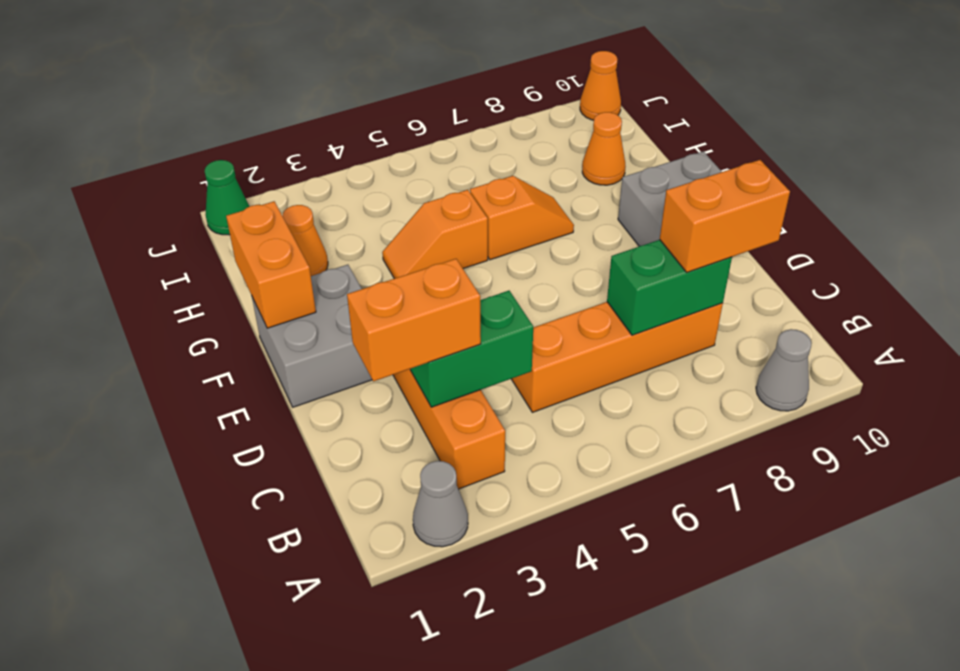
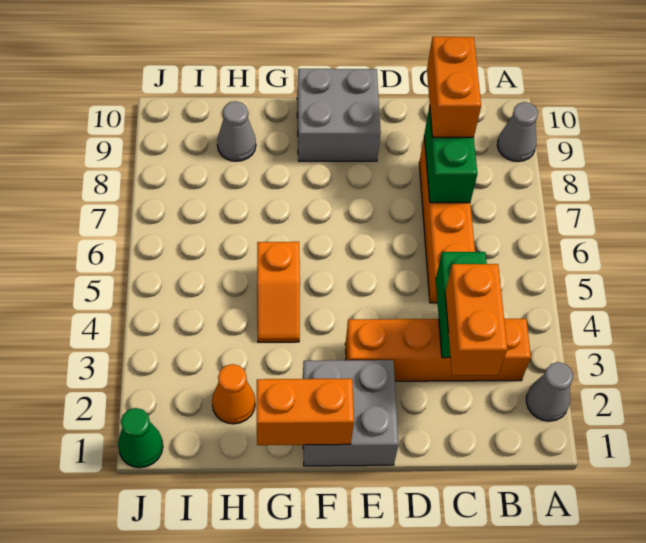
orange slope G6:G7 level 1 top 6 -> none
orange cone H9 level 1 -> grey cone H9 level 1
orange cone J10 level 1 -> none

